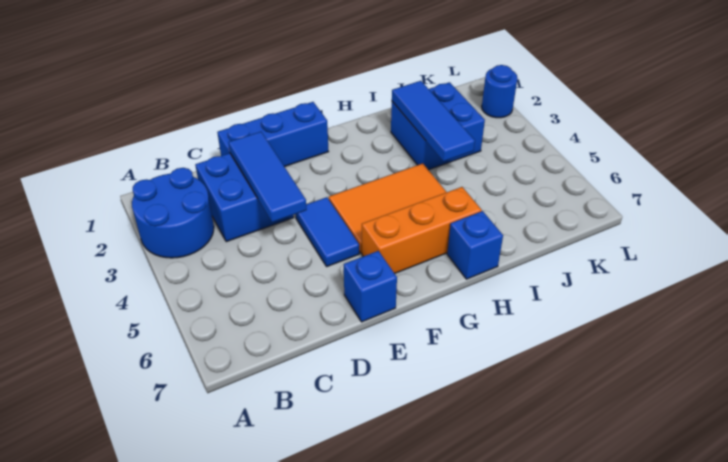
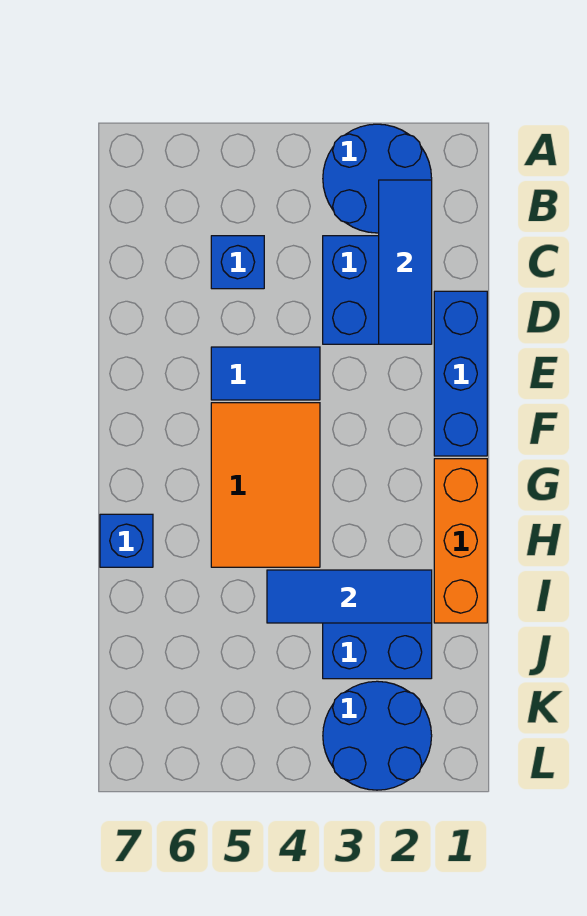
blue tile D2:D4 level 2 -> blue tile B2:D2 level 2
blue brick E7 level 1 -> blue brick C5 level 1
orange brick F6:H6 level 1 -> orange brick G1:I1 level 1
blue round brick L2 level 1 -> blue round brick K2:L3 level 1

